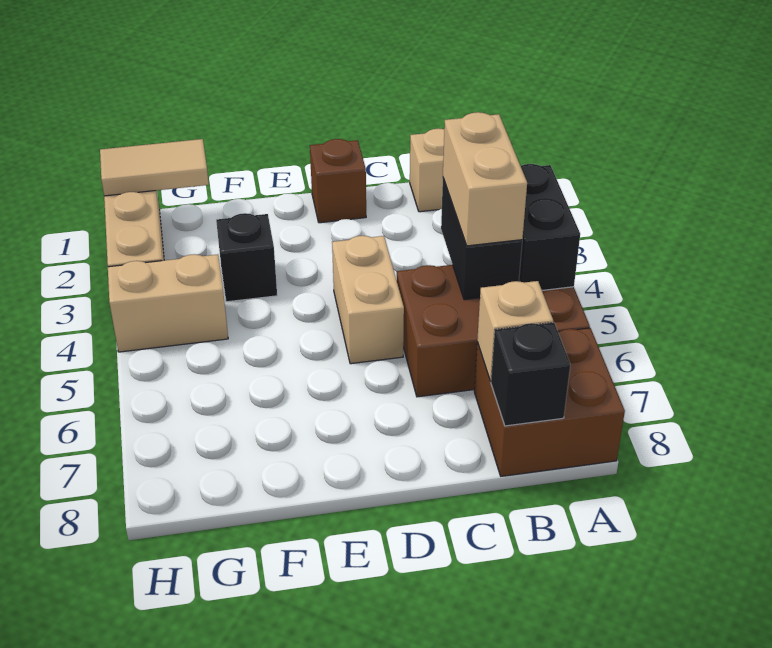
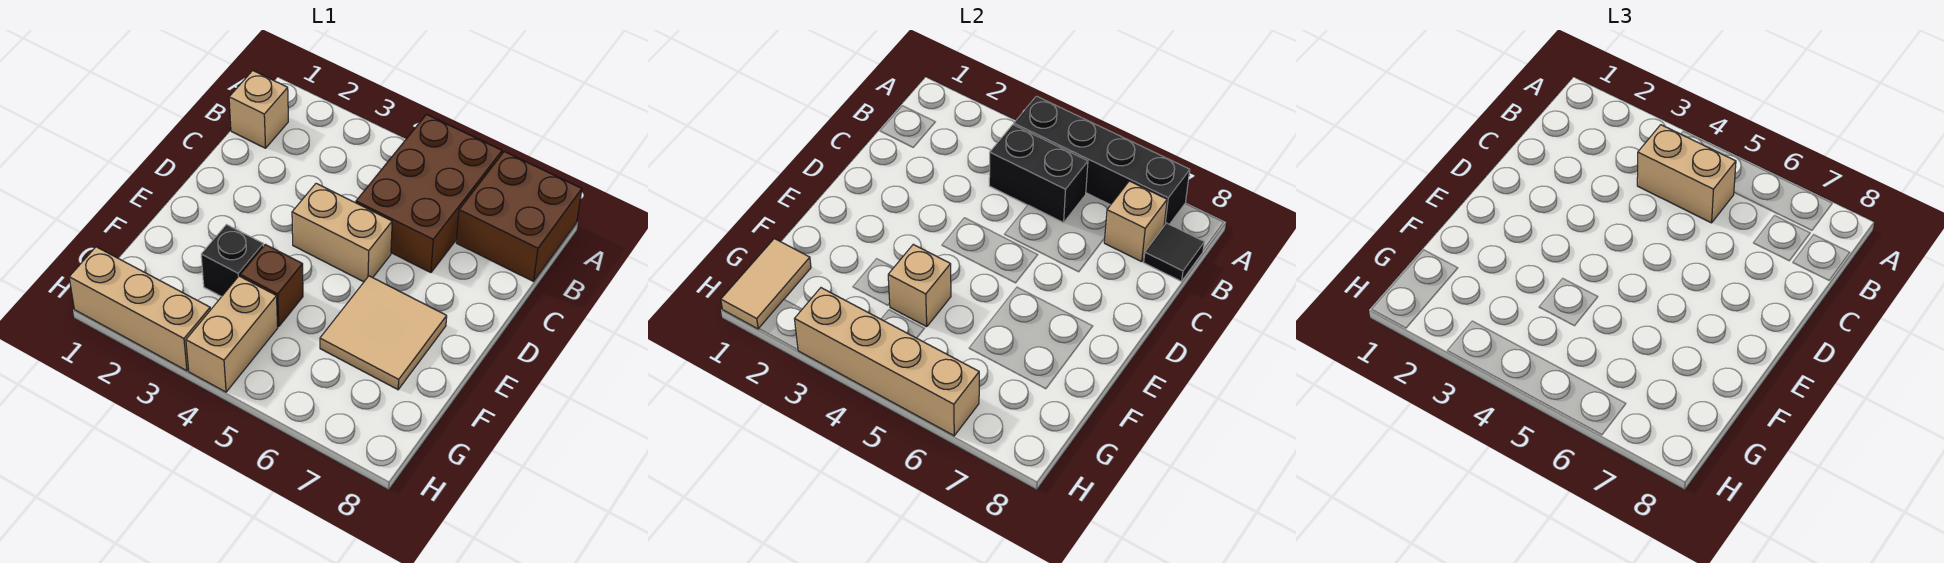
black brick A4:A5 level 2 -> black brick A4:A7 level 2
black brick B8 level 2 -> black tile B8 level 2
brown brick D1 level 1 -> brown brick F4 level 1
none -> tan tile E6:F7 level 1
none -> tan brick F4 level 2
none -> tan brick H3:H6 level 2

